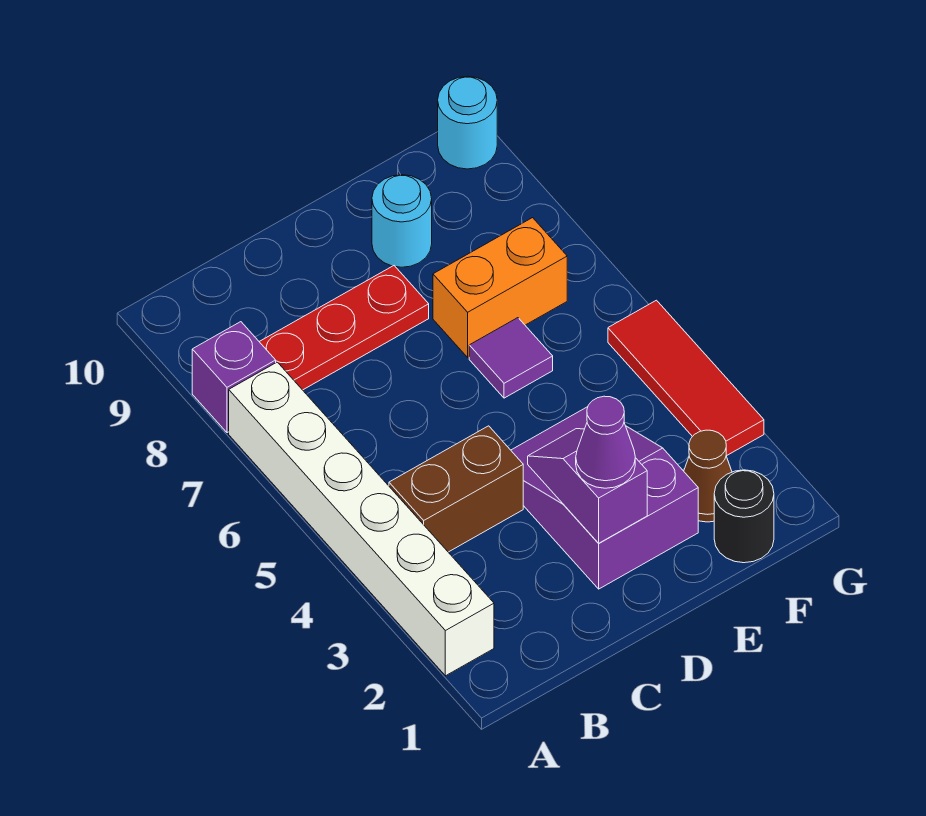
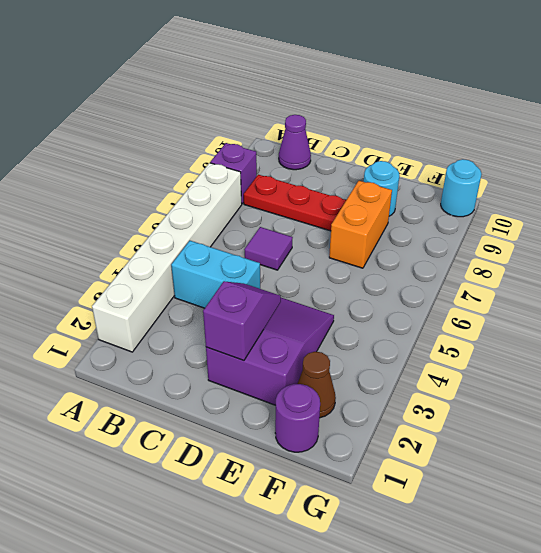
brown brick B4:C4 level 1 -> cyan brick B4:C4 level 1
purple cone D2 level 3 -> purple cone B10 level 1
purple tile E6 level 1 -> purple tile C6 level 1
orange brick E7:F7 level 1 -> orange brick E7:E8 level 1
black round brick F1 level 1 -> purple round brick F1 level 1
red tile G3:G5 level 1 -> none

